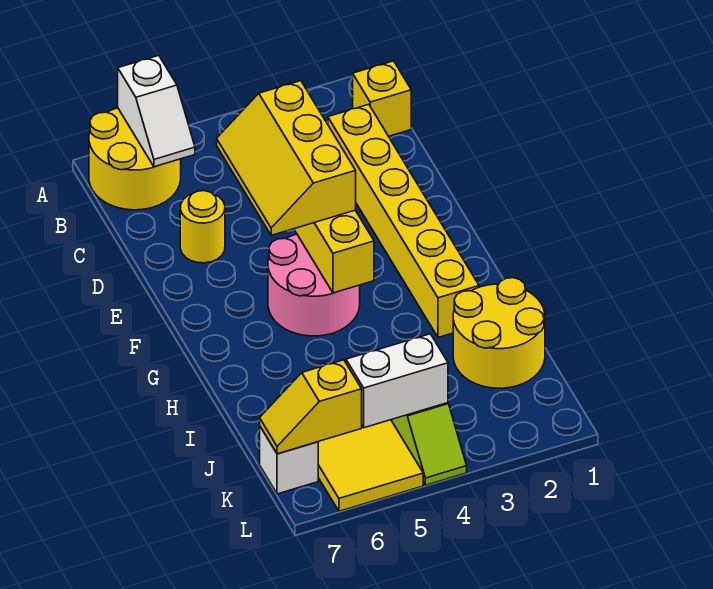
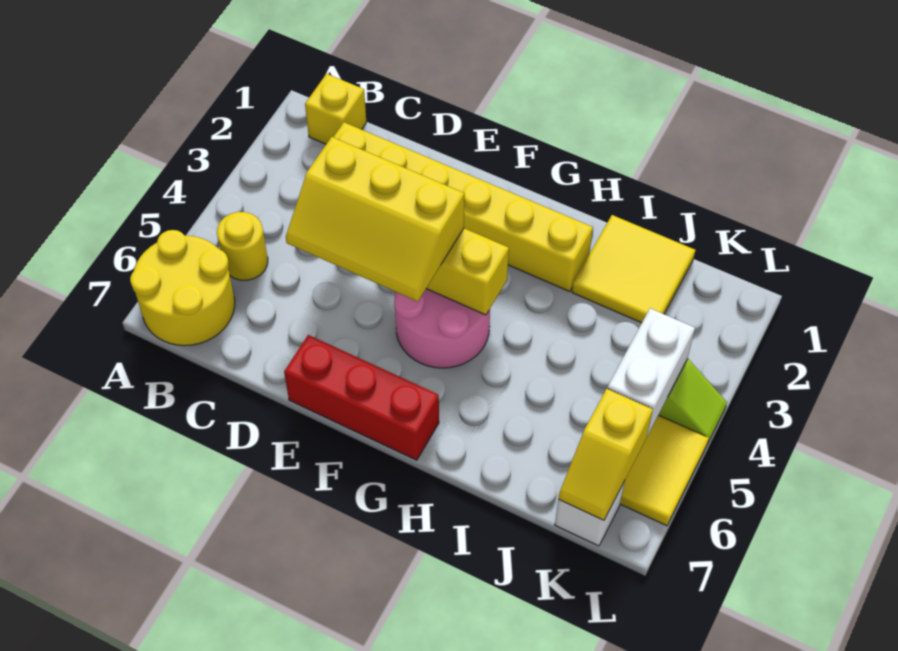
white slope A6:B6 level 2 top A -> none
yellow round brick D6 level 1 -> yellow round brick B5 level 1
none -> red brick E7:G7 level 1
yellow round brick I1:J2 level 1 -> yellow tile I1:J2 level 1

